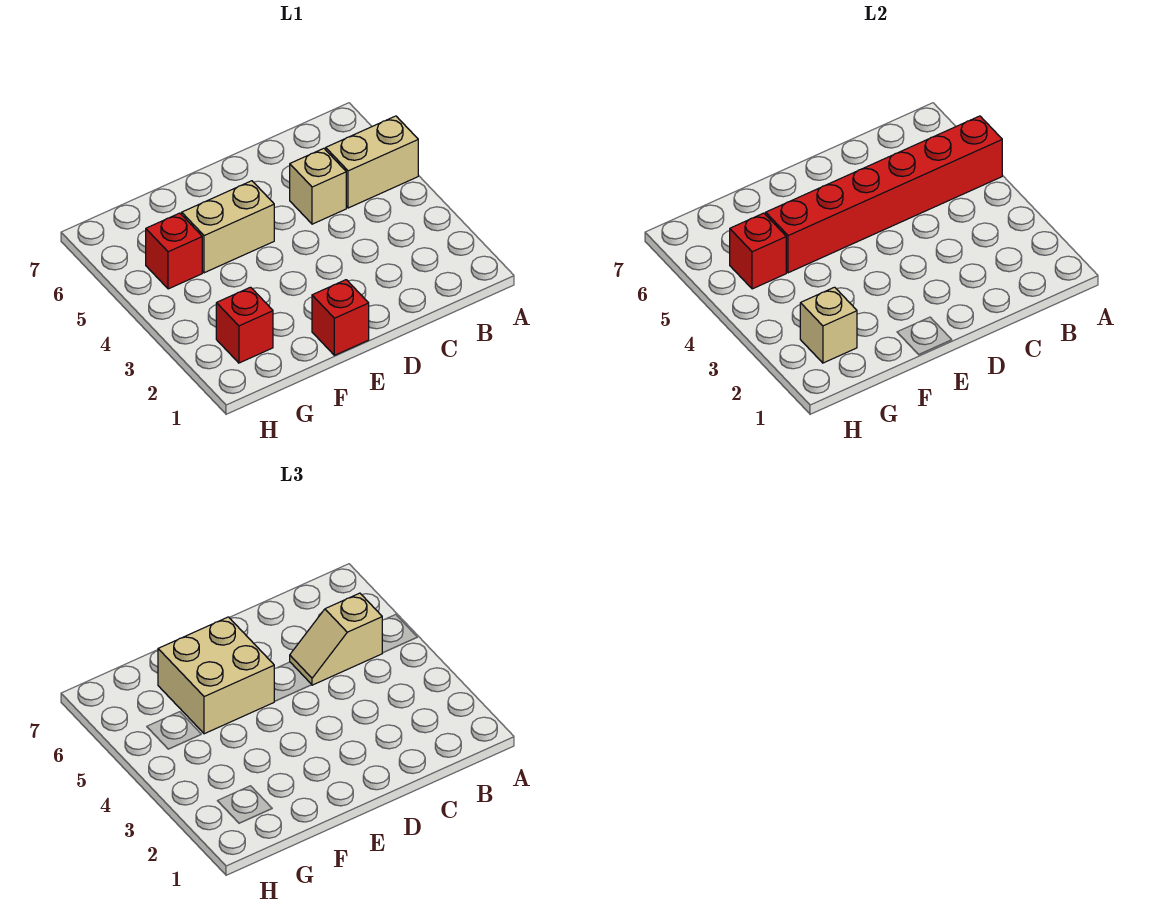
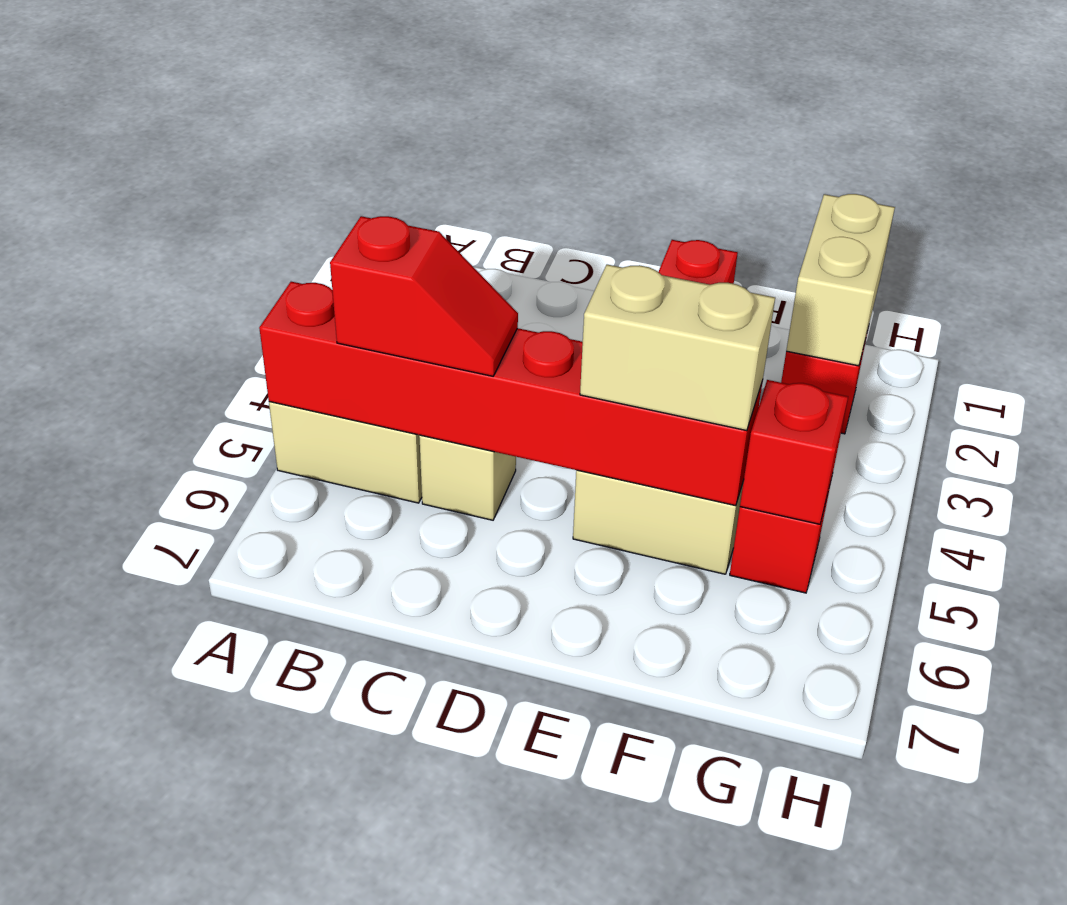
tan slope B5:C5 level 3 top B -> red slope B5:C5 level 3 top B
tan brick E5:F6 level 3 -> tan brick E5:F5 level 3
tan brick G2 level 2 -> tan brick G1:G2 level 2

